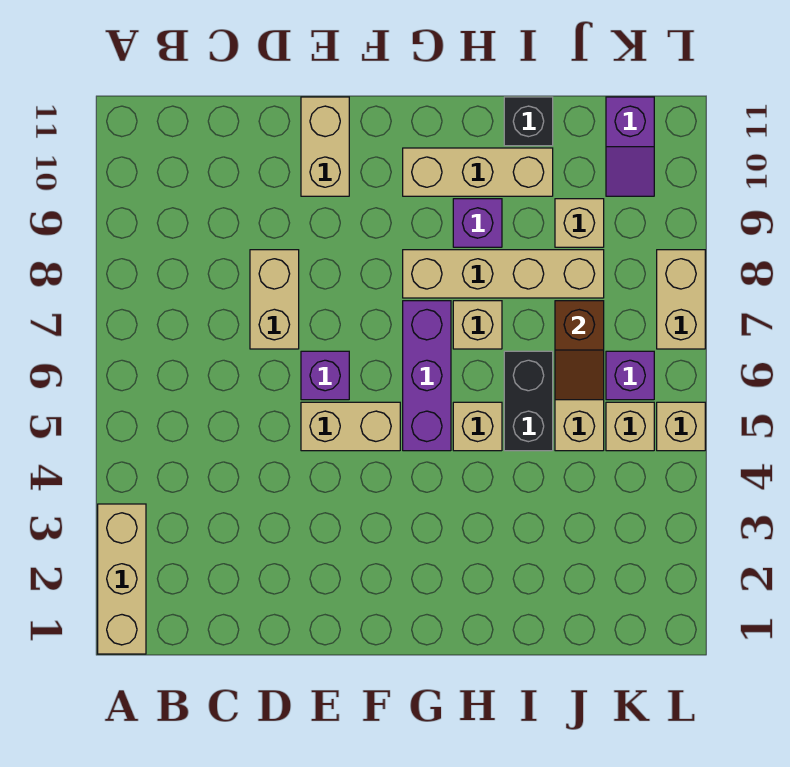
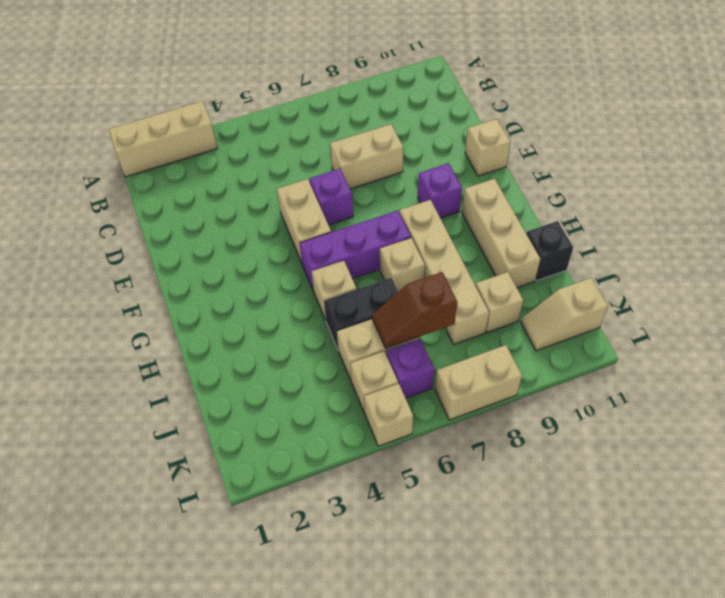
tan brick E10:E11 level 1 -> tan brick E11 level 1
purple brick H9 level 1 -> purple brick F9 level 1
purple slope K10:K11 level 1 top 11 -> tan slope K10:K11 level 1 top 11

